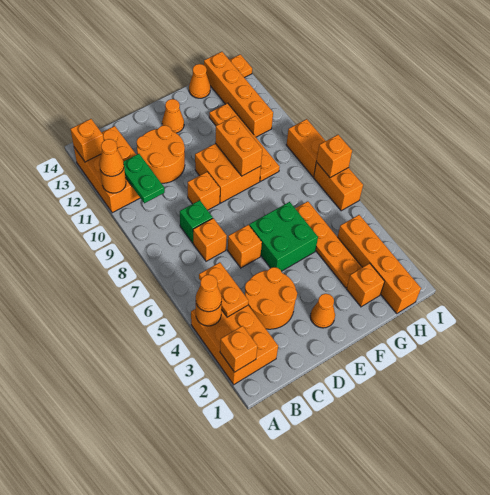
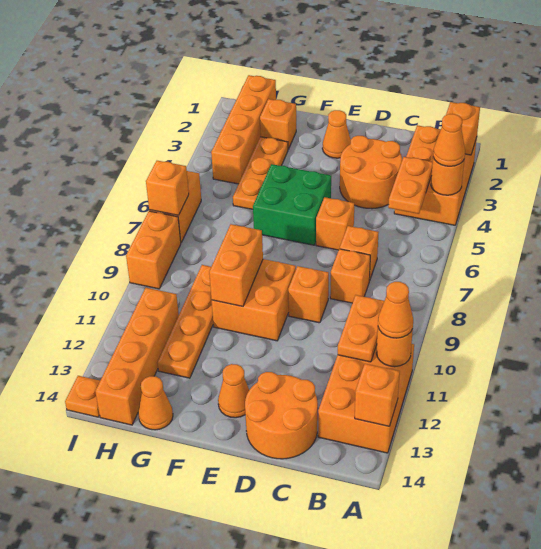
green plate B10:B11 level 2 -> orange plate B10:B11 level 2
green brick C8 level 1 -> orange brick C8 level 1
orange round brick C11:D12 level 1 -> orange round brick C13:D14 level 1
orange plate G3:G6 level 1 -> orange plate G3:G5 level 1

